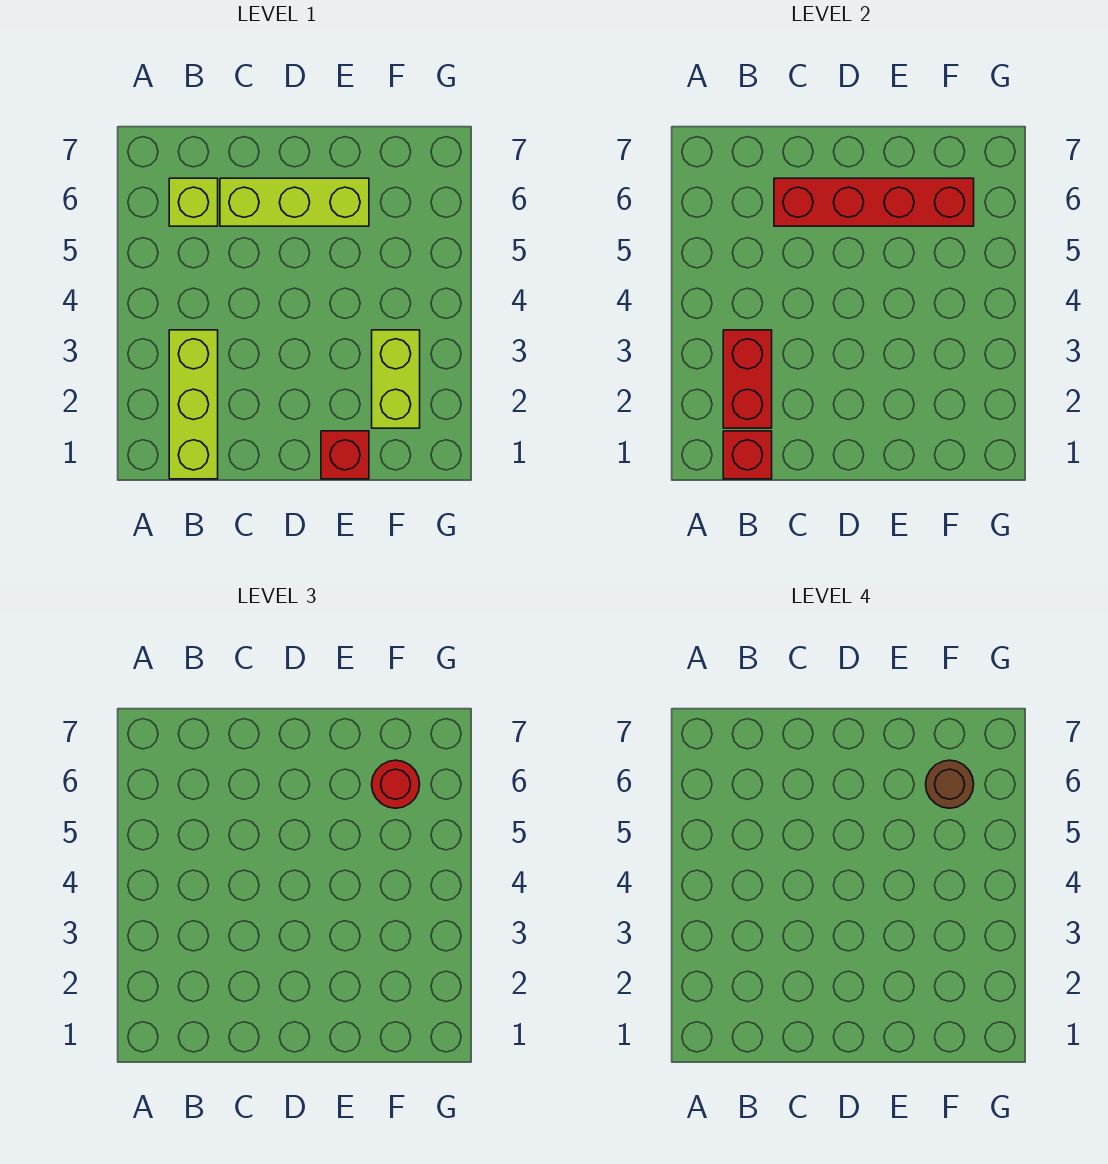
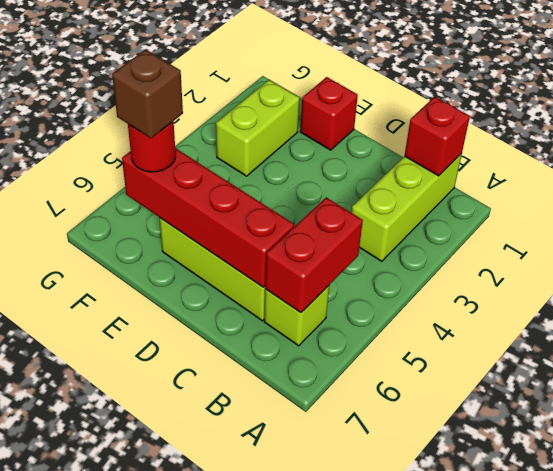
red brick B2:B3 level 2 -> red brick B5:B6 level 2
brown round brick F6 level 4 -> brown brick F6 level 4

